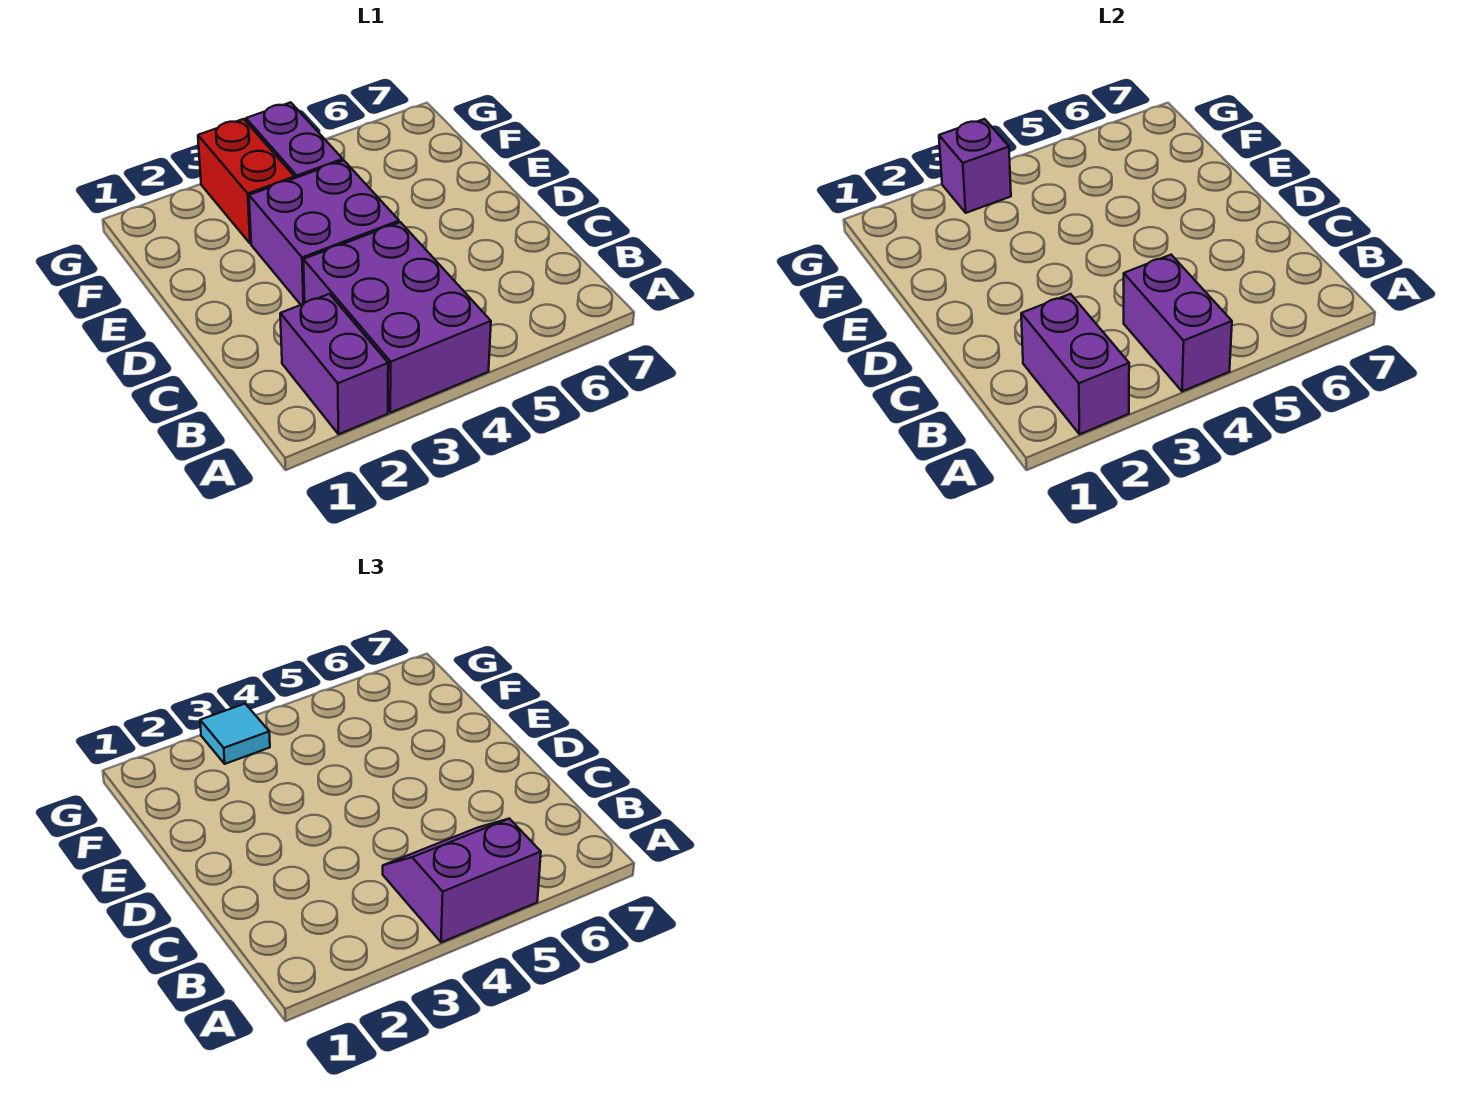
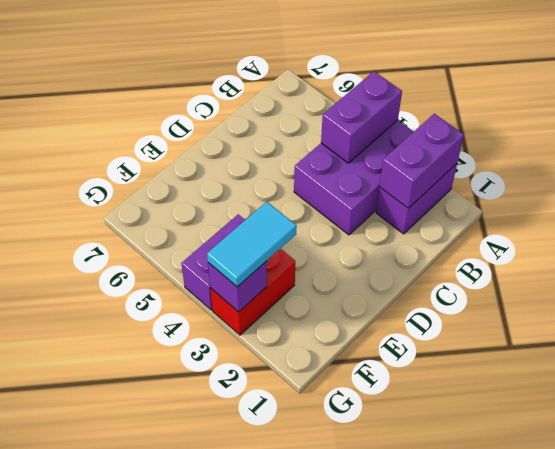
purple slope A4:B5 level 3 top A -> none
purple brick D3:E4 level 1 -> none
cyan tile G3 level 3 -> cyan tile F3:G3 level 3

